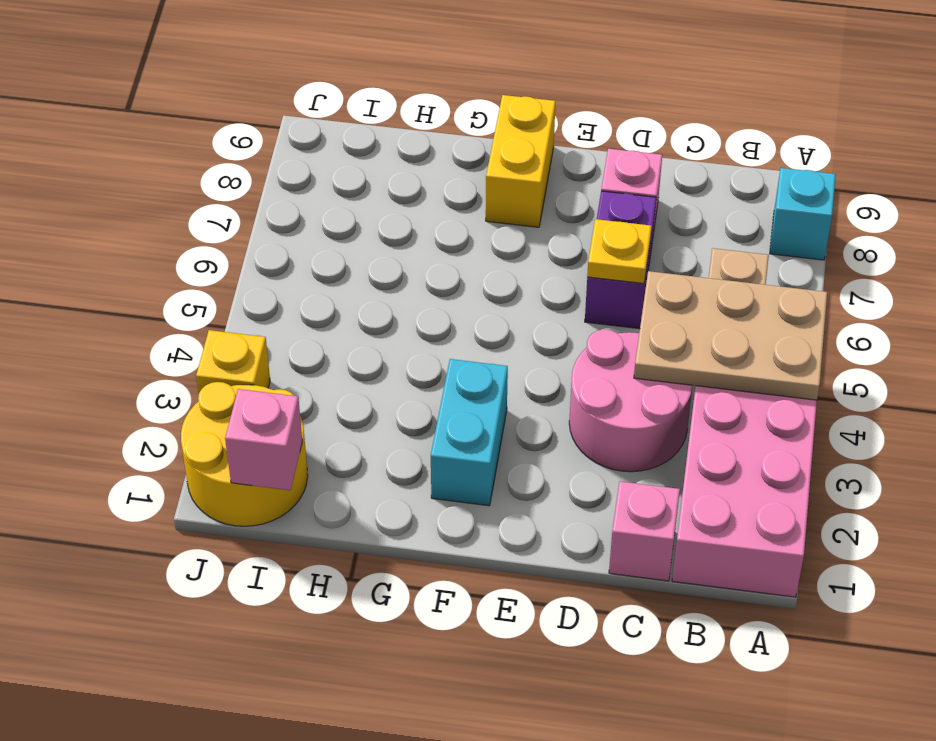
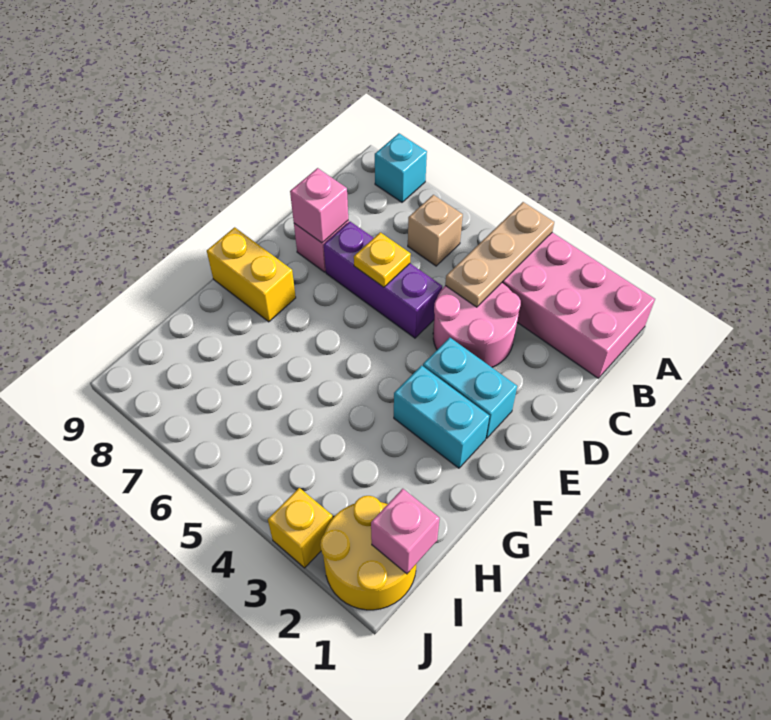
tan plate A4:C5 level 2 -> tan plate A4:C4 level 2
pink brick C1 level 1 -> pink brick D8 level 2
purple brick D6:D7 level 1 -> purple brick D5:D7 level 1
none -> cyan brick E2:E3 level 1

